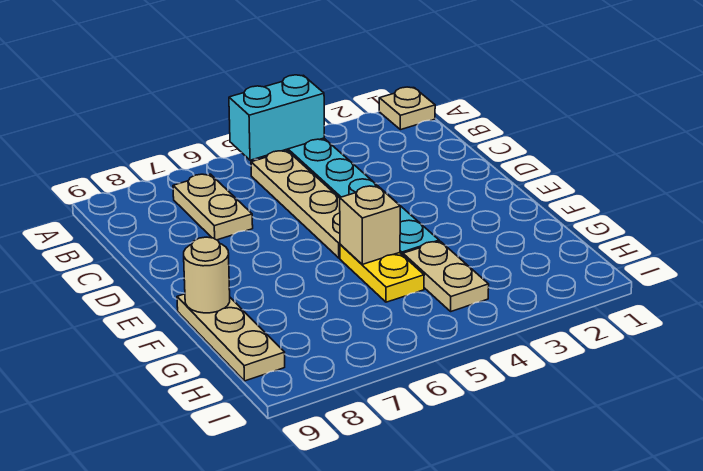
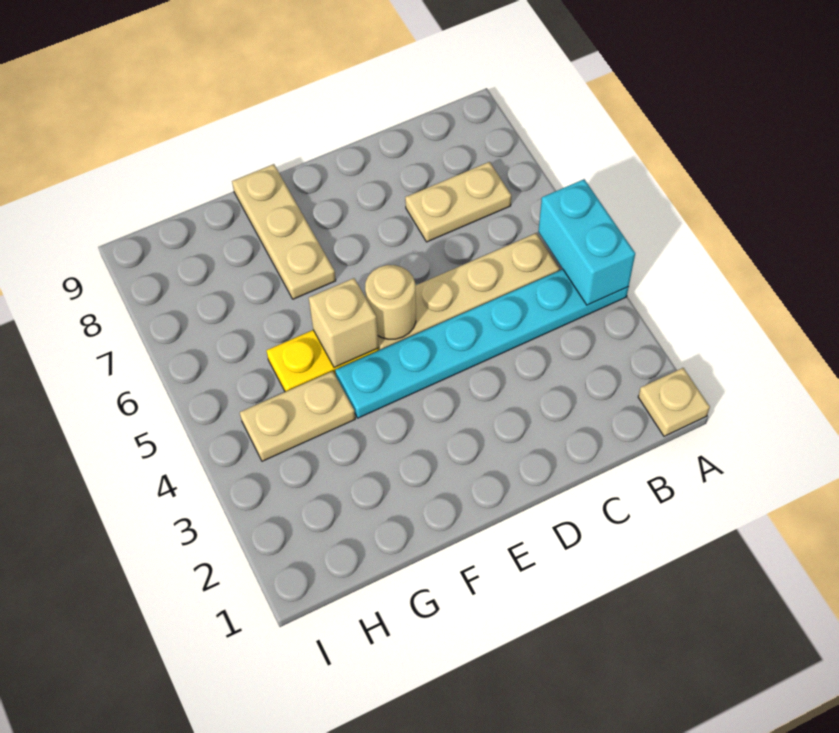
tan plate F9:H9 level 1 -> tan plate F7:F9 level 1
tan round brick F9 level 2 -> tan round brick E5 level 2

